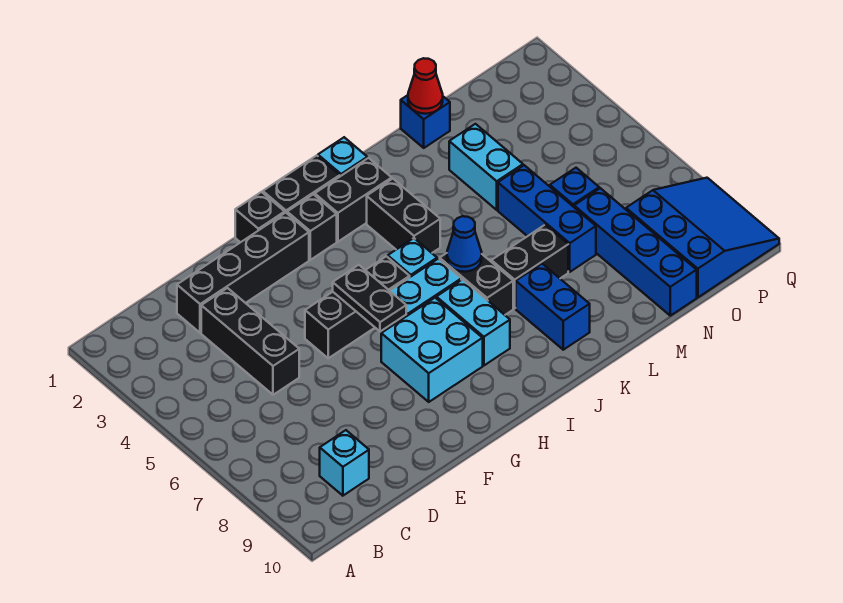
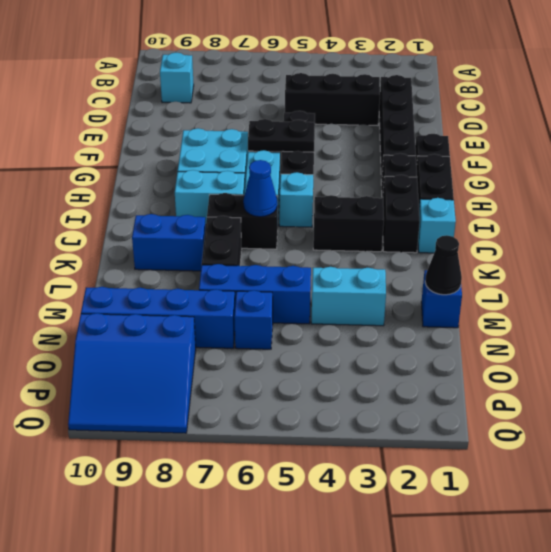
red cone M1 level 2 -> black cone M1 level 2

